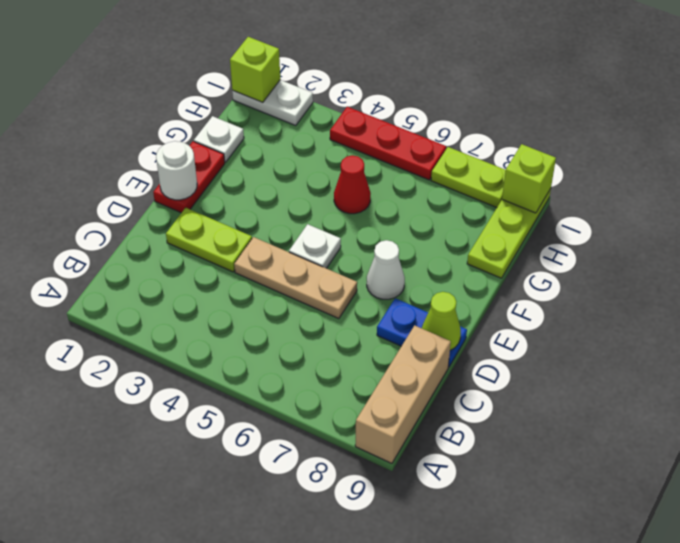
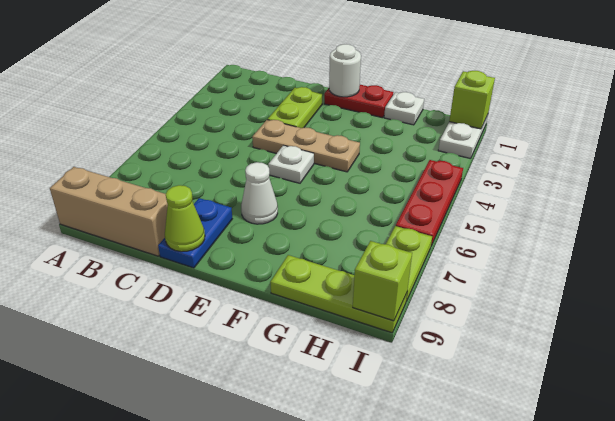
tan plate D4:D6 level 1 -> tan plate D4:F4 level 1
red cone G5 level 1 -> none

